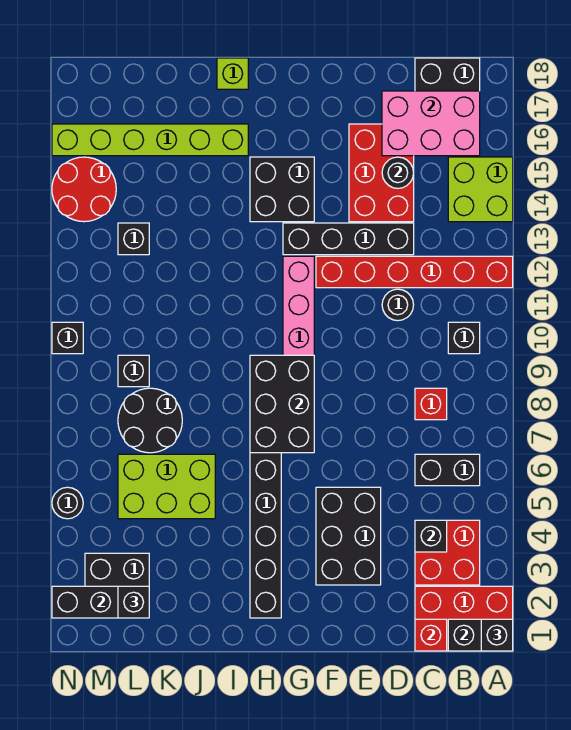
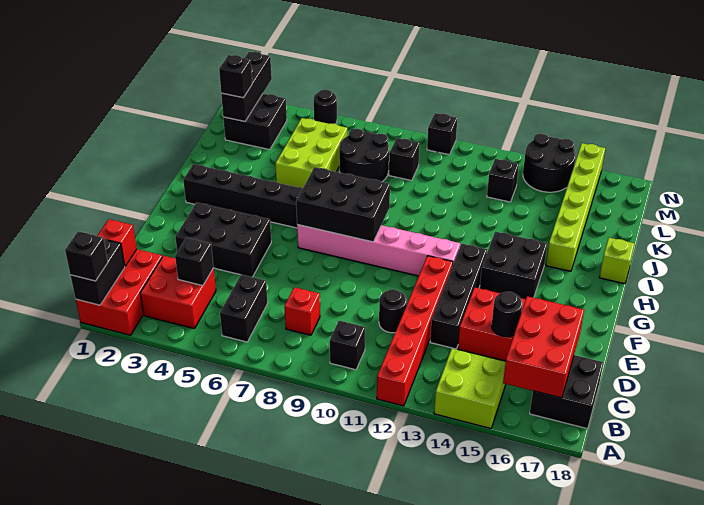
pink brick B16:D17 level 2 -> red brick B16:D17 level 2
red round brick M14:N15 level 1 -> black round brick M14:N15 level 1

